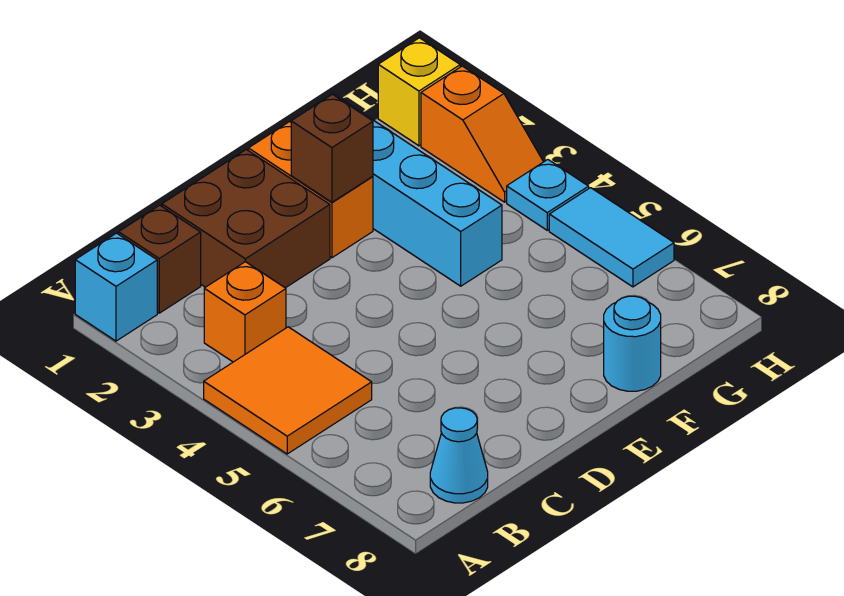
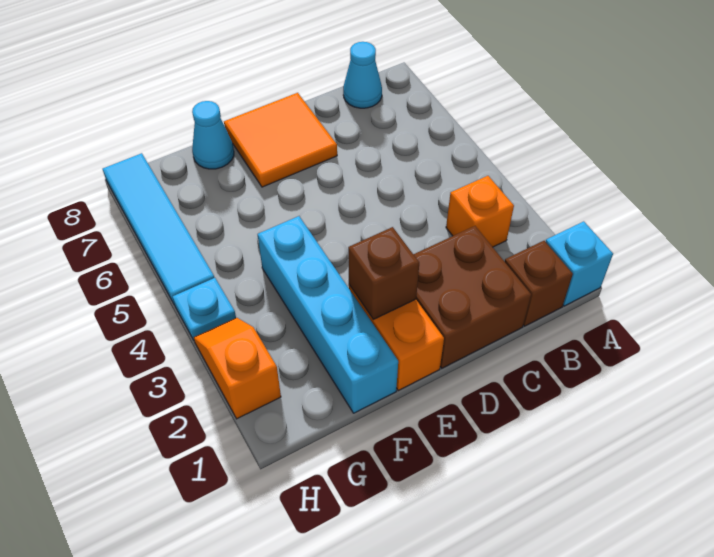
orange tile A4:B5 level 1 -> orange tile D7:E8 level 1
cyan round brick F8 level 1 -> cyan cone F8 level 1
yellow brick H1 level 1 -> none
cyan tile H5:H6 level 1 -> cyan tile H5:H8 level 1

